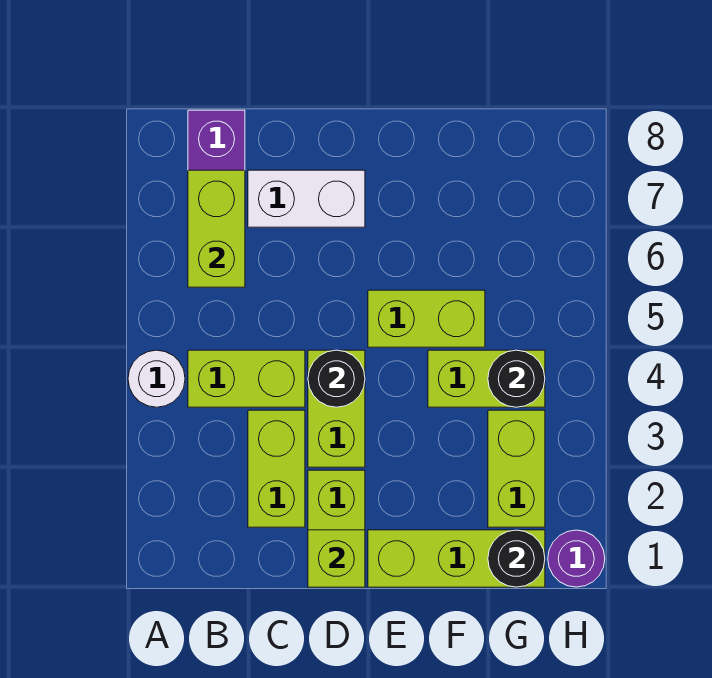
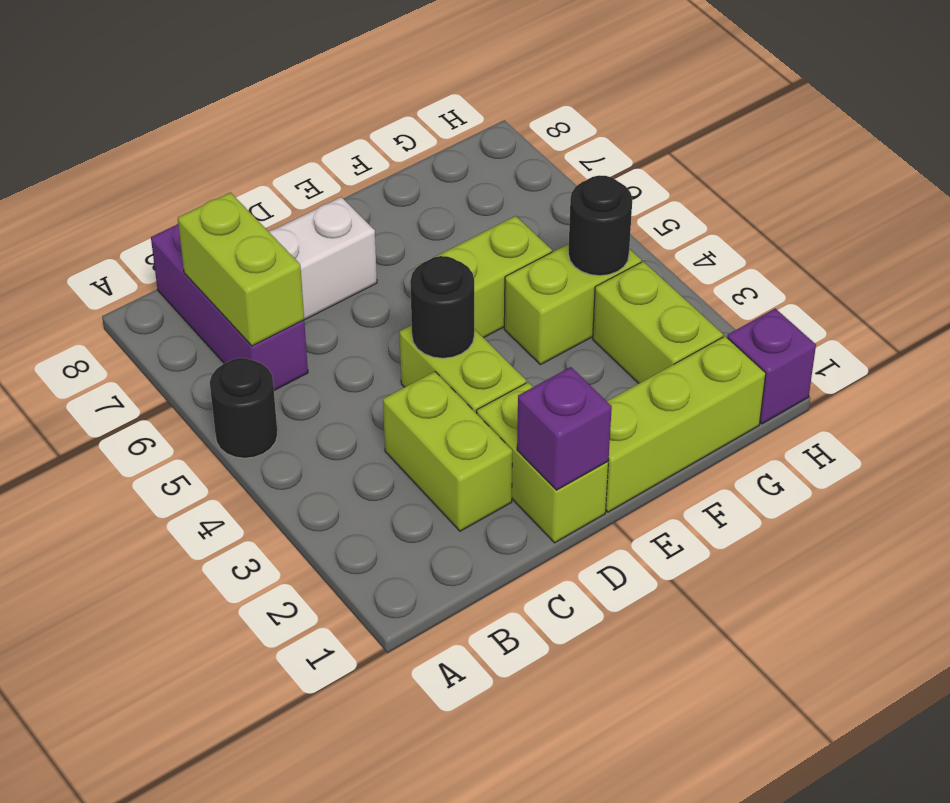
white round brick A4 level 1 -> none
lime brick B4:C4 level 1 -> none
lime brick D1 level 2 -> purple brick D1 level 2
black round brick G1 level 2 -> black round brick A5 level 1
purple round brick H1 level 1 -> purple brick H1 level 1

